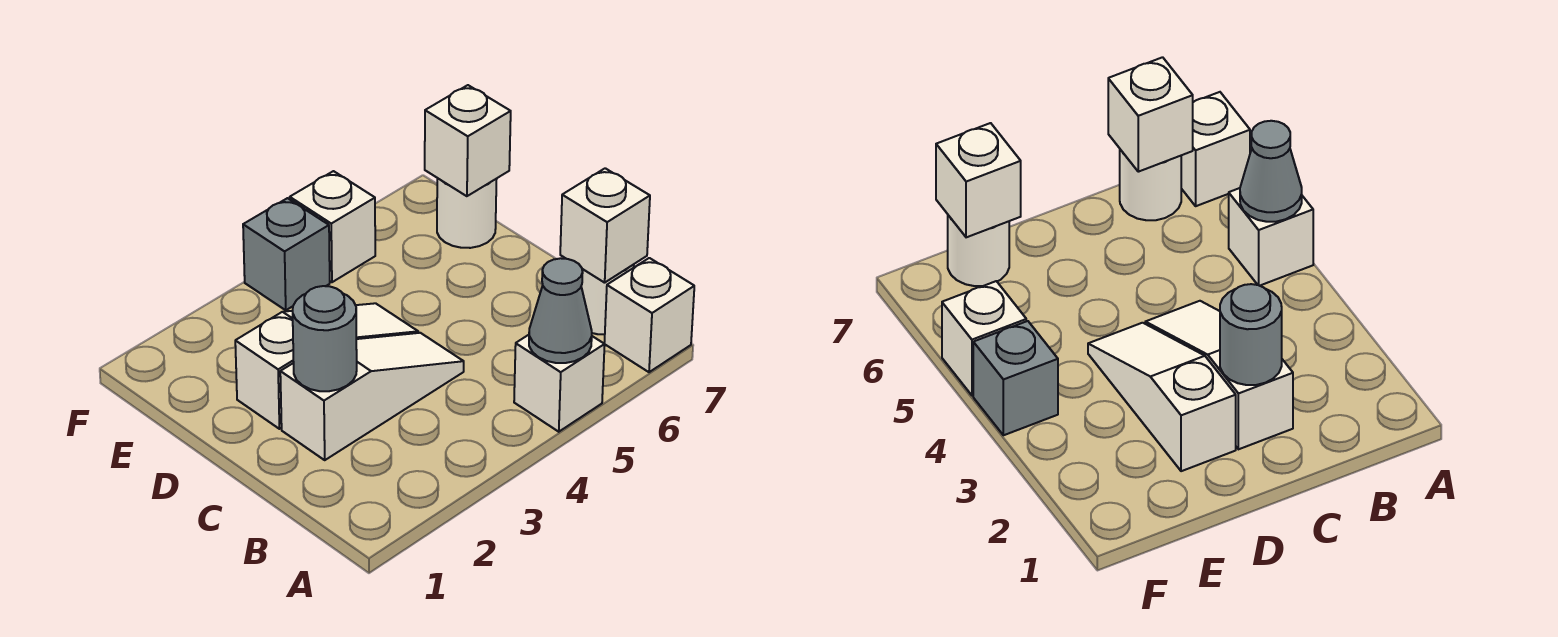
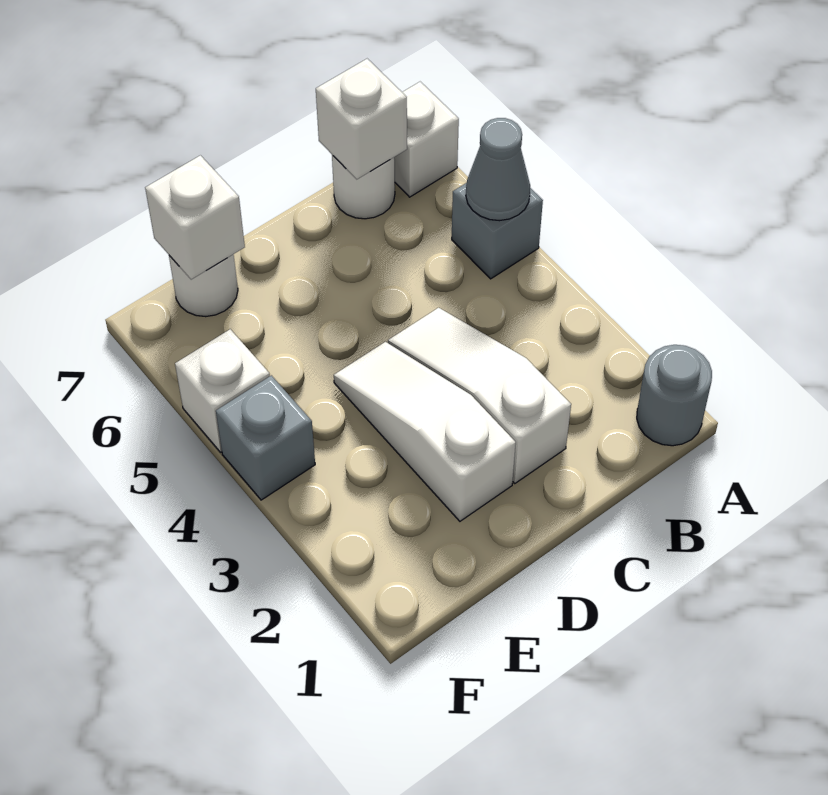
white brick A5 level 1 -> grey brick A5 level 1
grey round brick C2 level 2 -> grey round brick A1 level 1

